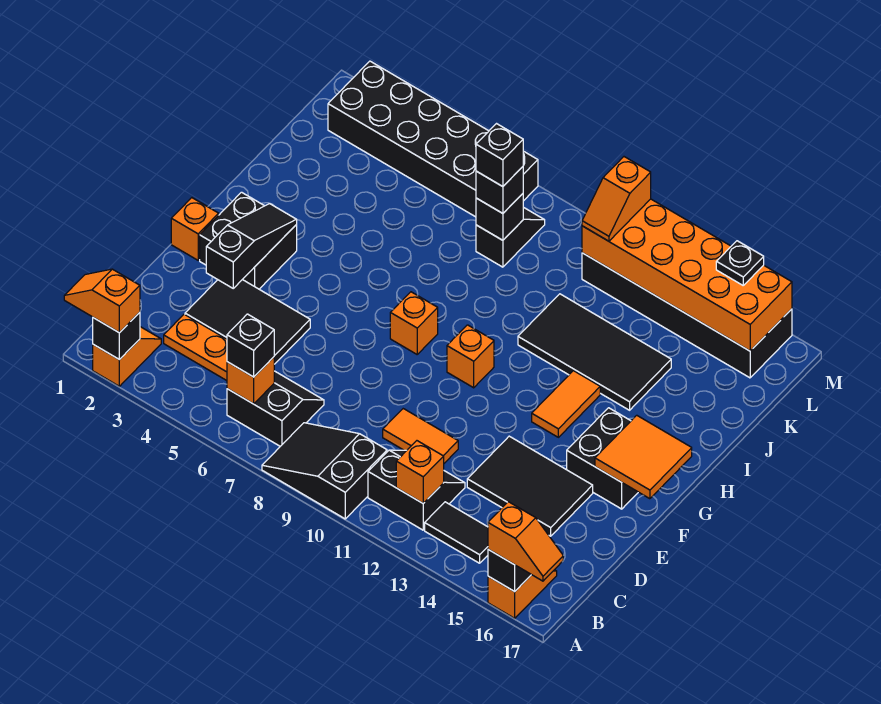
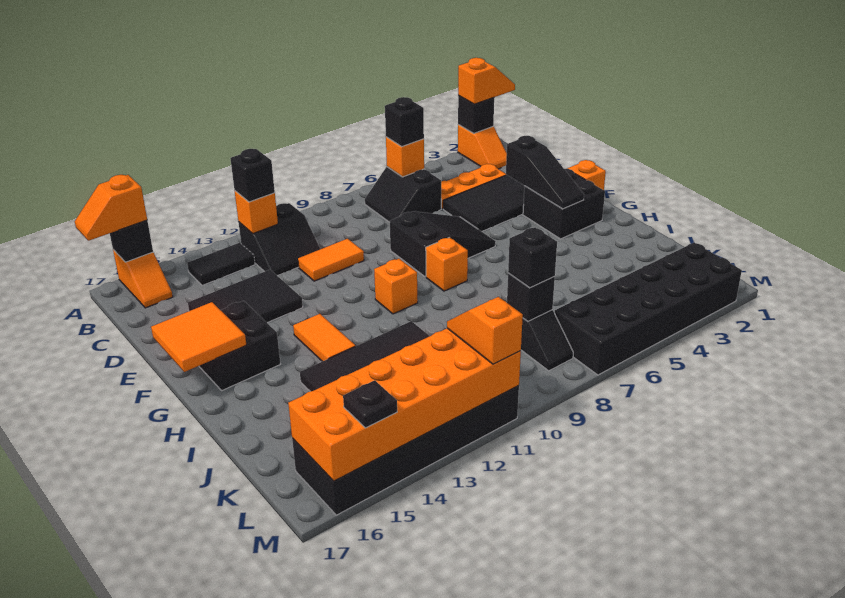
black slope A8:B10 level 1 top 10 -> black slope E6:F8 level 1 top 8
black slope B6:C7 level 1 top B -> black slope B6:C7 level 1 top 6
black brick K8 level 4 -> black brick B12 level 3

